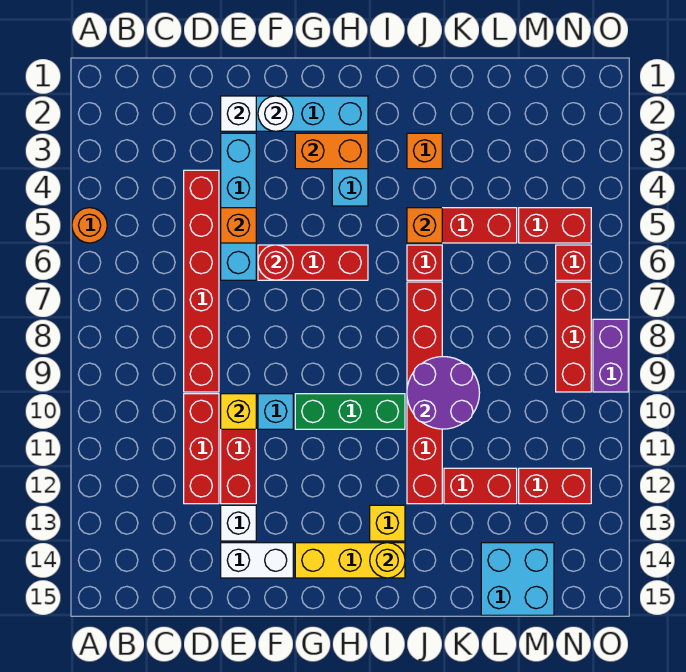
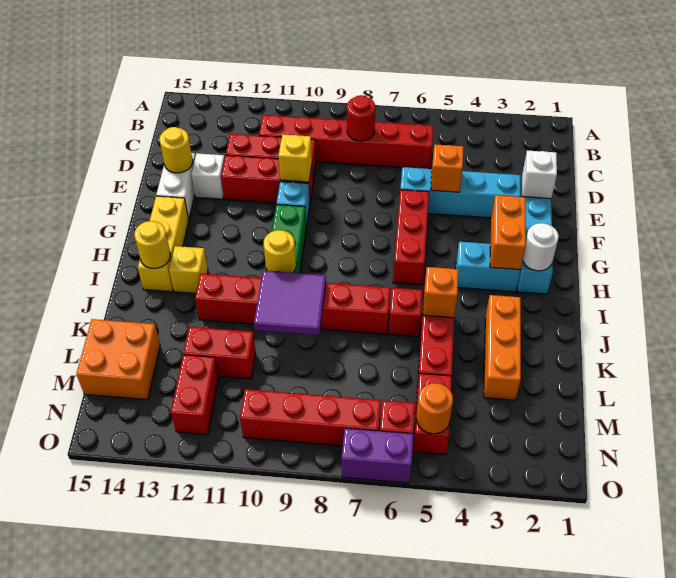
orange round brick A5 level 1 -> orange round brick N5 level 2
red brick D4:D9 level 1 -> red brick C6:C11 level 1
none -> yellow round brick E14 level 2
white round brick F2 level 2 -> white round brick H2 level 2
red round brick F6 level 2 -> red round brick C8 level 2
none -> yellow round brick I10 level 2
orange brick J3 level 1 -> orange brick J3:L3 level 1
purple round brick J9:K10 level 2 -> purple tile J9:K10 level 2
red brick K12:L12 level 1 -> red brick L11:L12 level 1
cyan brick L14:M15 level 1 -> orange brick L14:M15 level 1
red brick N7:N9 level 1 -> red brick N7:N10 level 1
purple brick O8:O9 level 1 -> purple brick O6:O7 level 1

